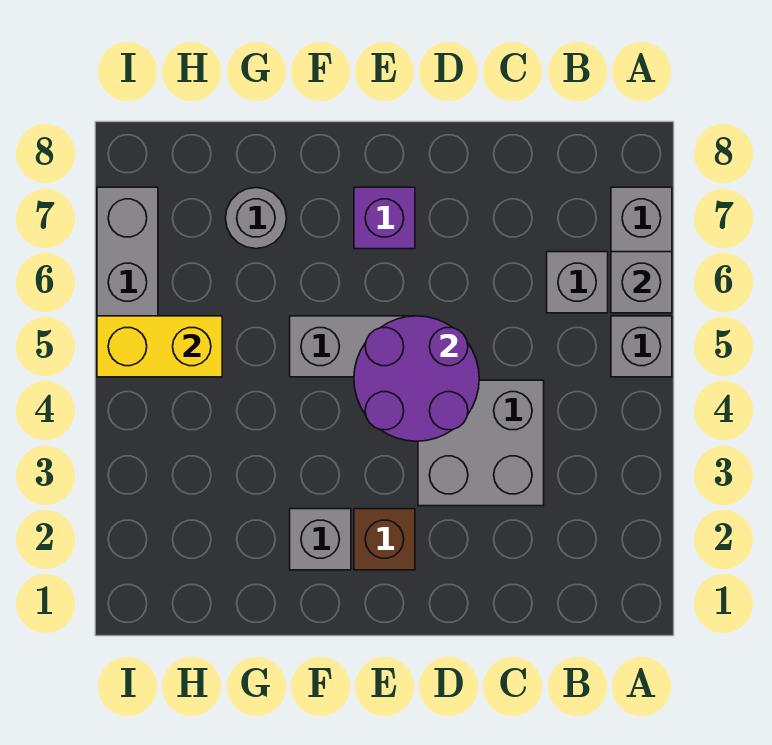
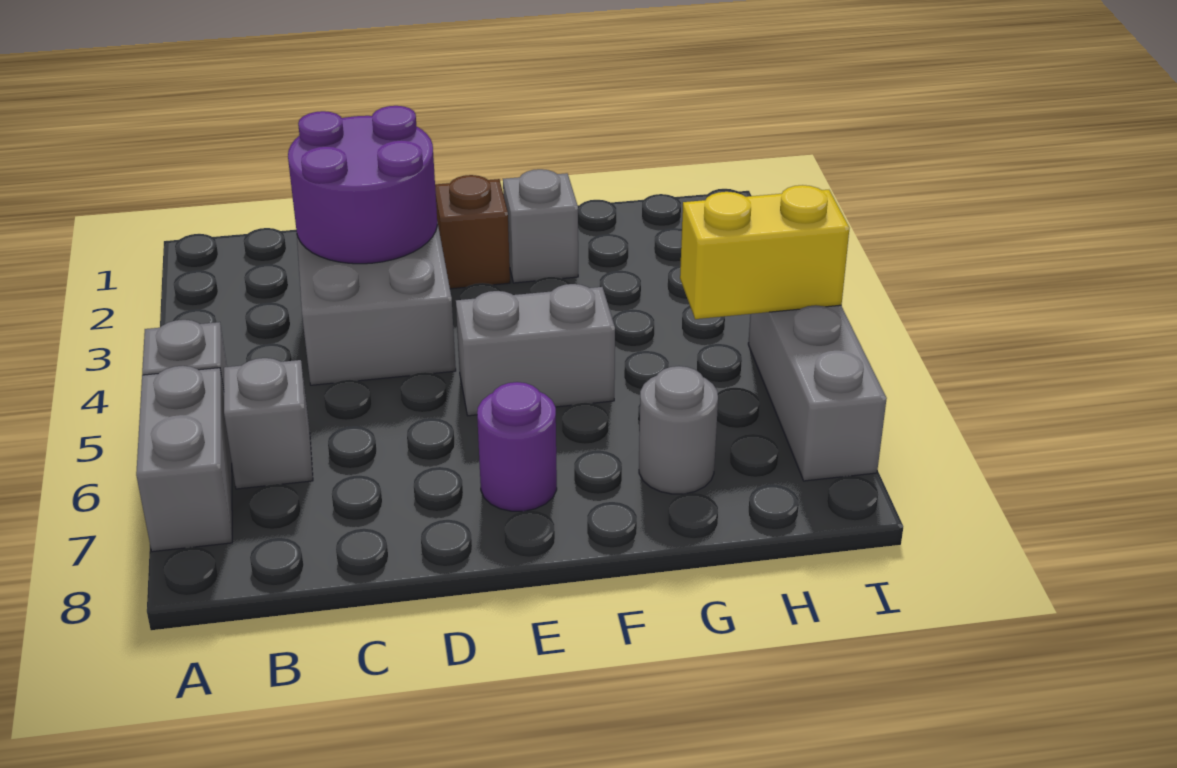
grey brick A6 level 2 -> none
purple round brick D4:E5 level 2 -> purple round brick C2:D3 level 2
purple brick E7 level 1 -> purple round brick E7 level 1

